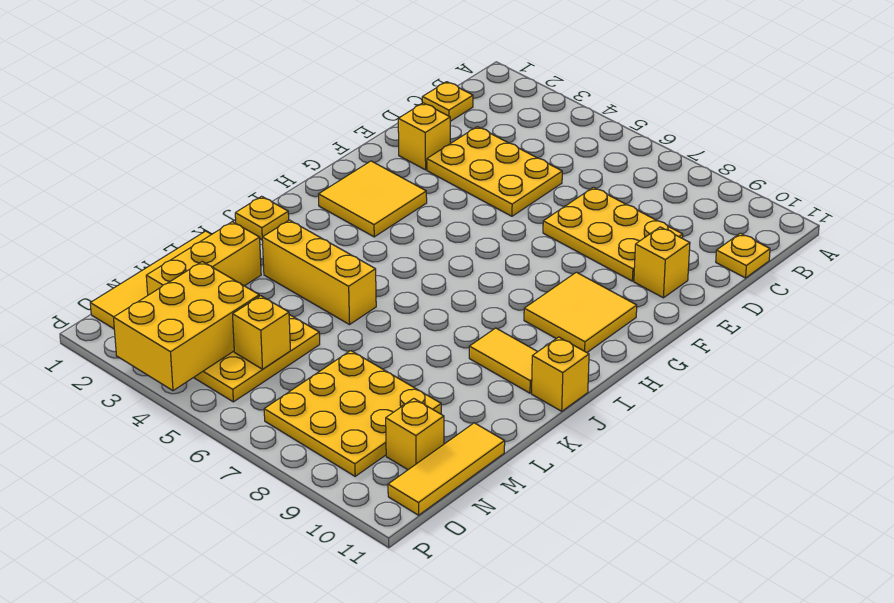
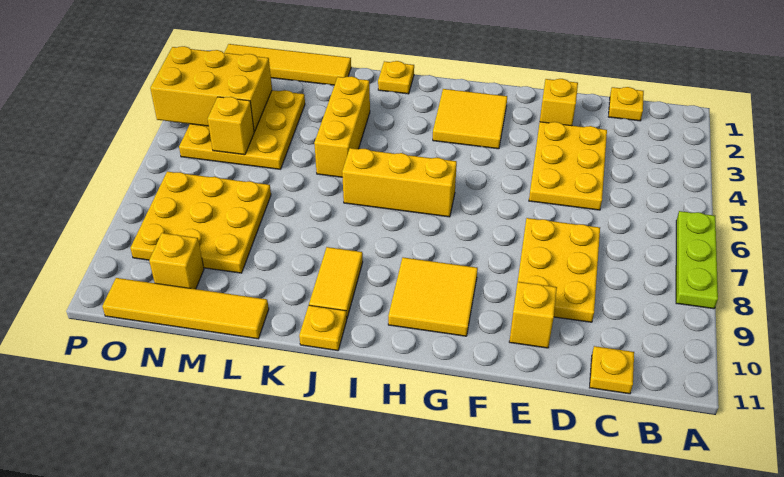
none -> lime plate A6:A8 level 1
yellow brick J11 level 1 -> yellow plate J11 level 1
yellow brick L2:N2 level 1 -> yellow brick H6:J6 level 1
yellow tile M11:O11 level 1 -> yellow tile L11:O11 level 1

